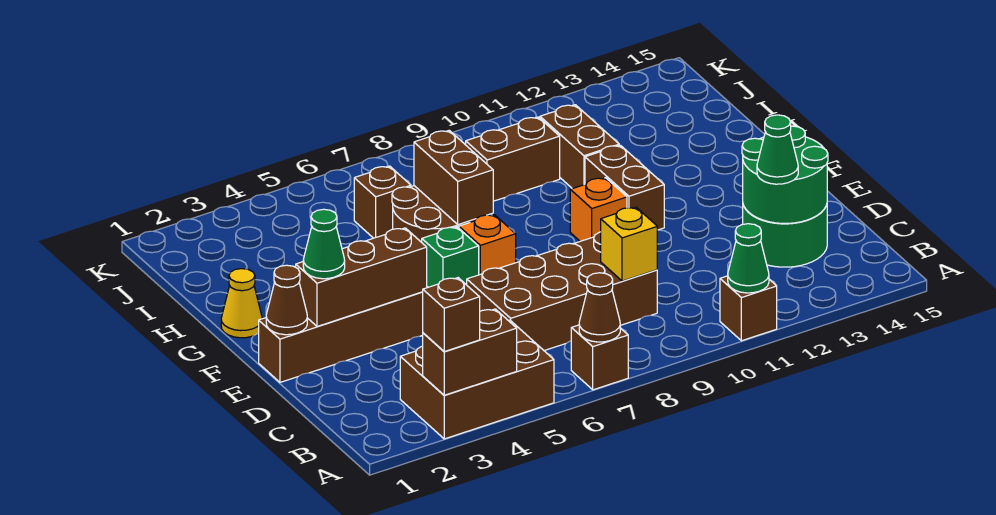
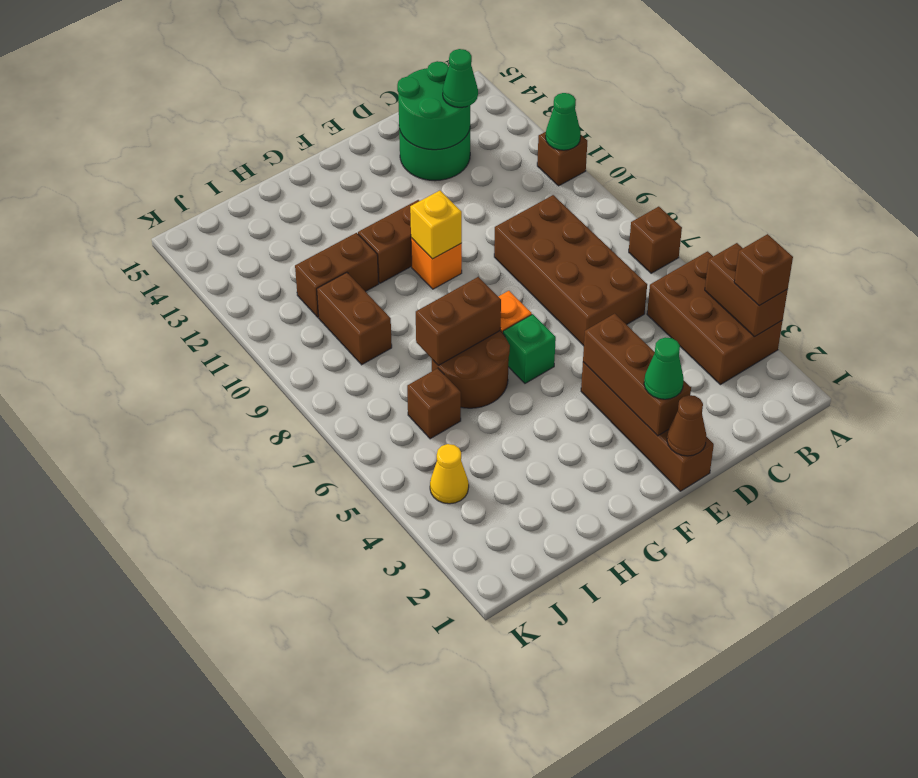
brown cone A7 level 2 -> none
yellow brick C9 level 2 -> yellow brick F10 level 2
yellow cone G1 level 1 -> yellow cone J4 level 1

